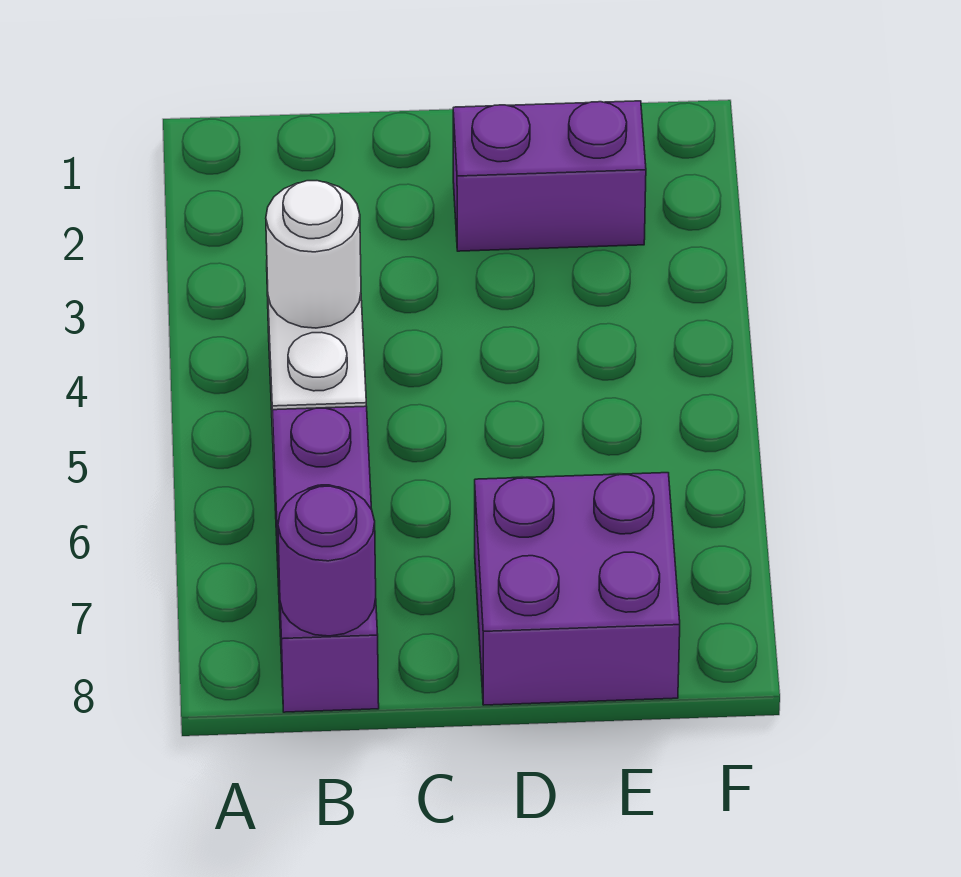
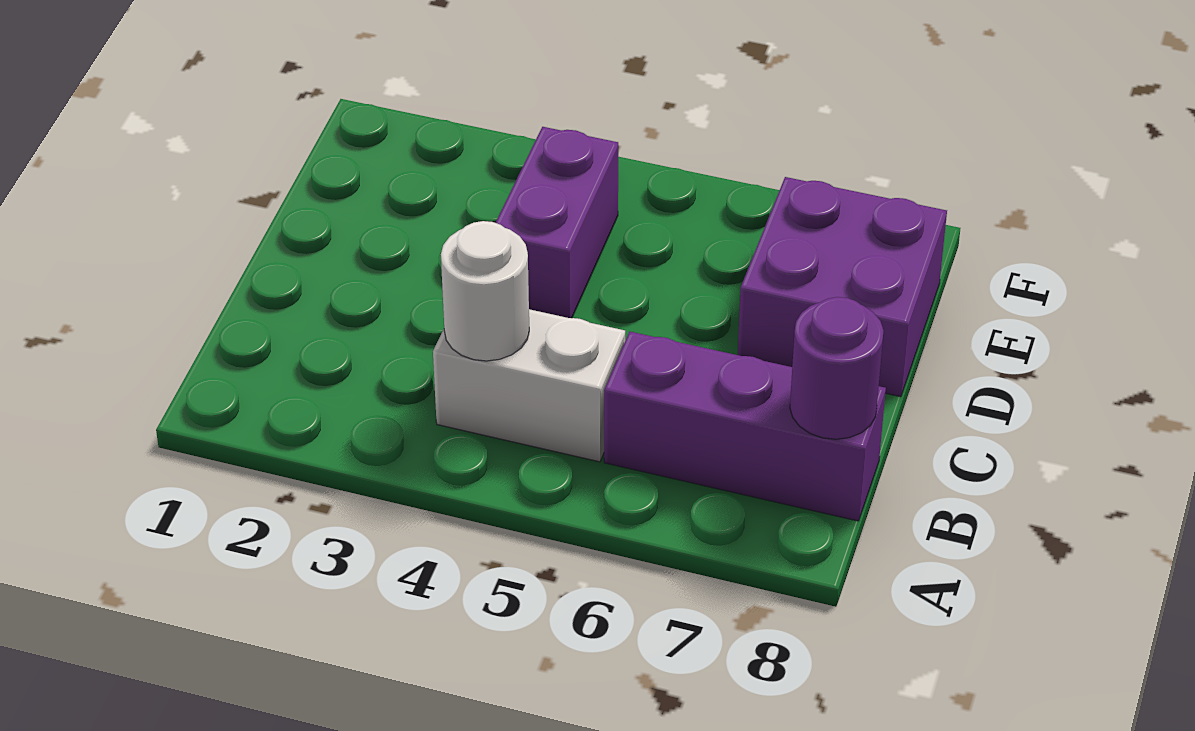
purple brick D2:E2 level 1 -> purple brick D4:E4 level 1

